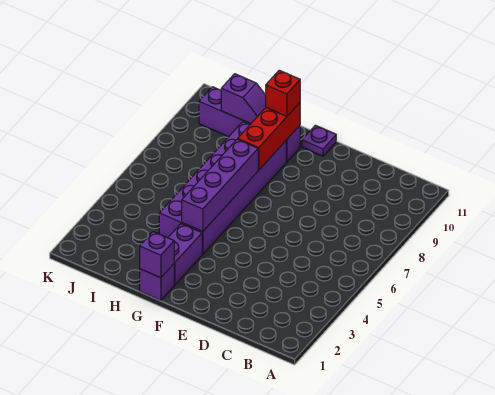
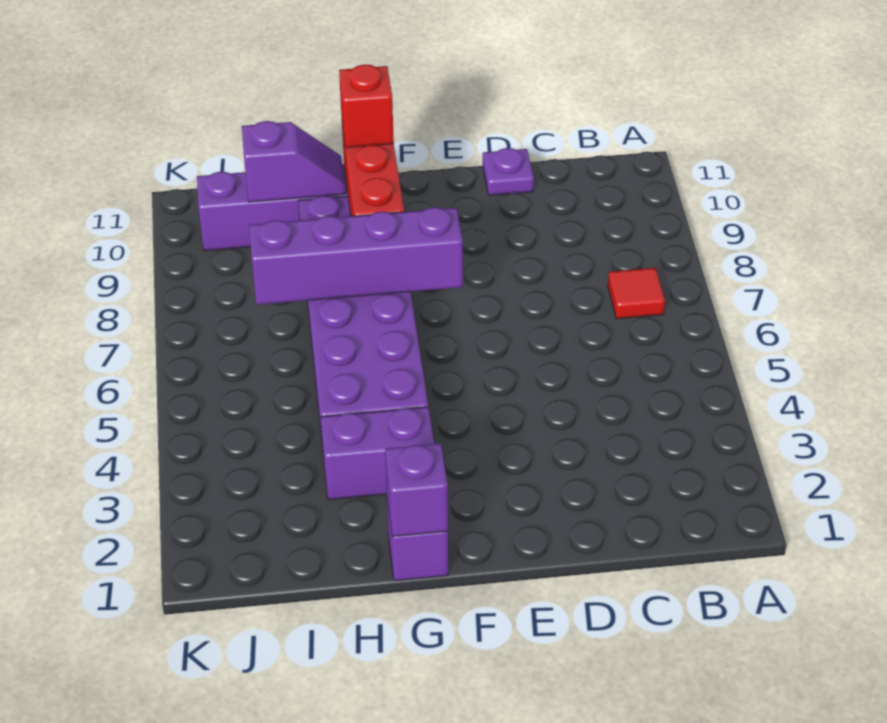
none -> red tile B7 level 1
purple plate F11 level 1 -> purple plate D11 level 1
purple brick G2:G3 level 1 -> purple brick G3:H3 level 1
purple brick G4:G7 level 2 -> purple brick F7:I7 level 2

